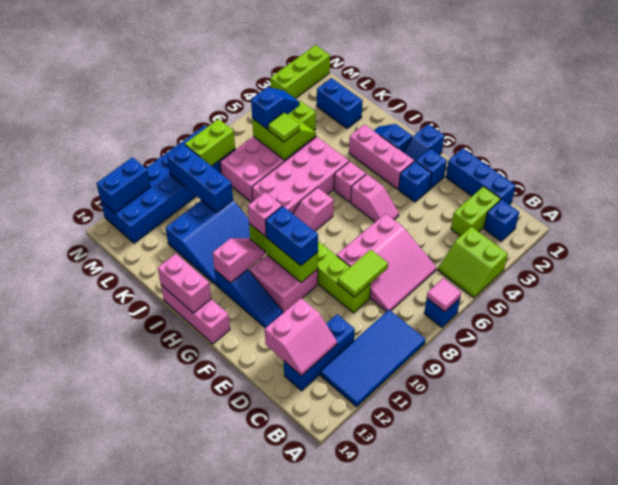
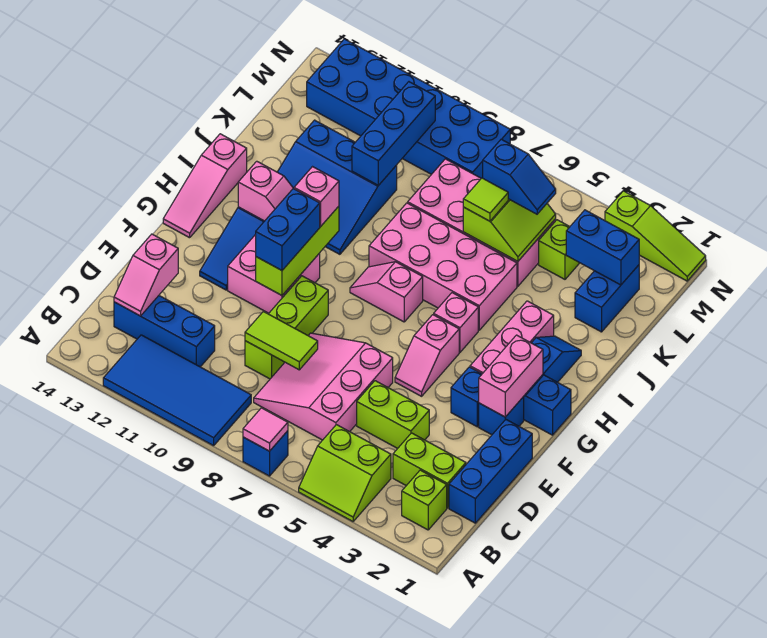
lime slope A4:B5 level 1 top 4 -> lime slope A4:B5 level 1 top B
blue brick B2 level 1 -> lime brick B2 level 1
pink slope C6:E8 level 1 top E -> pink slope C6:E8 level 1 top 6
pink slope C12:D13 level 2 top D -> pink slope C13:D13 level 2 top D
pink brick G14:I14 level 1 -> pink slope G14:I14 level 1 top I
pink brick H14:I14 level 2 -> pink brick F2:G2 level 2
lime brick M8:M9 level 2 -> lime brick D4:D5 level 1
lime brick N1:N3 level 1 -> lime slope N1:N3 level 1 top 3
blue brick N12:N13 level 2 -> blue brick L2:L3 level 2

